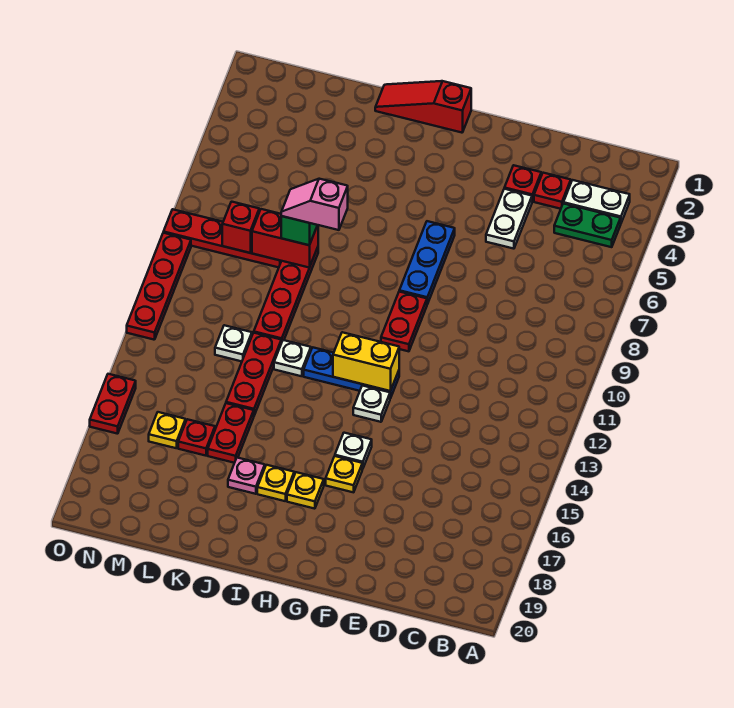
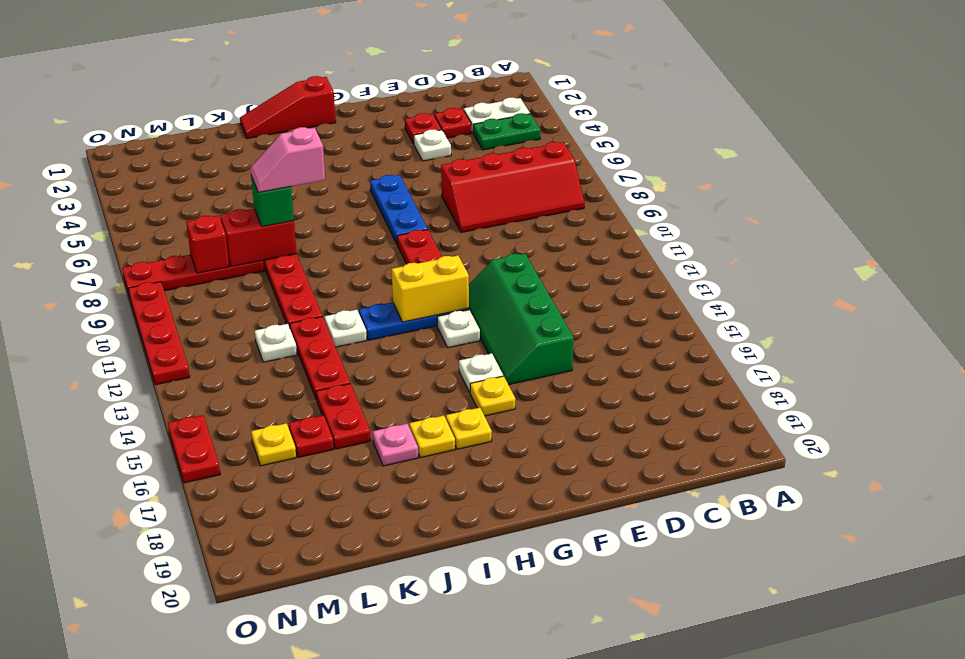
none -> red slope B7:E8 level 1 top 7
white plate E4:E5 level 1 -> white plate E4 level 1
none -> green slope E12:F15 level 1 top E

